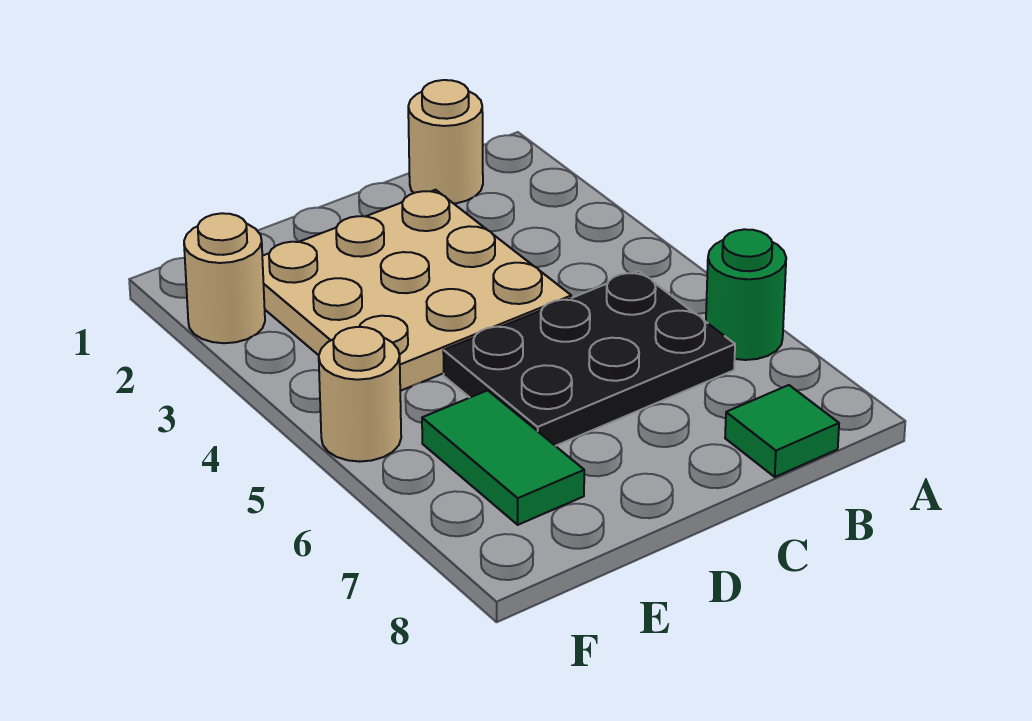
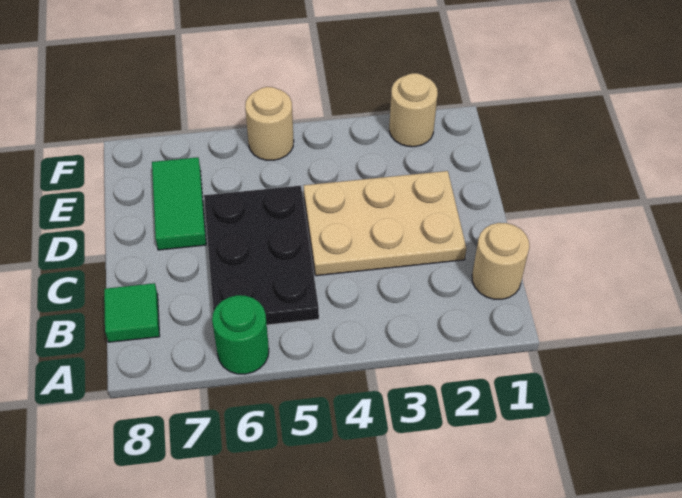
tan plate C2:E4 level 1 -> tan plate C2:D4 level 1
green tile E6:E7 level 1 -> green tile D7:E7 level 1

